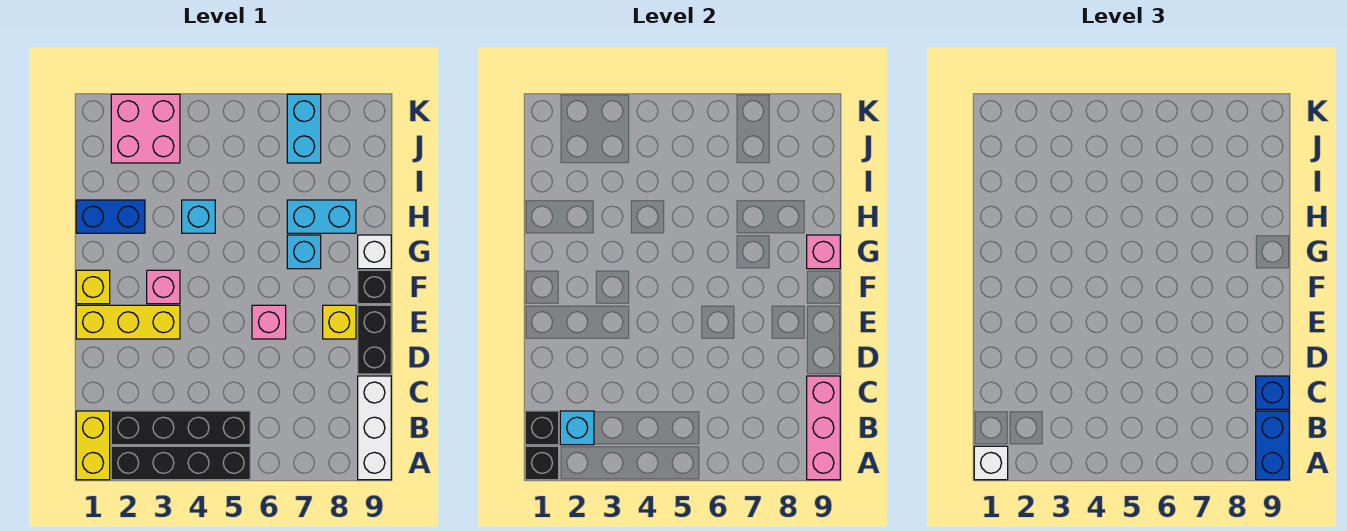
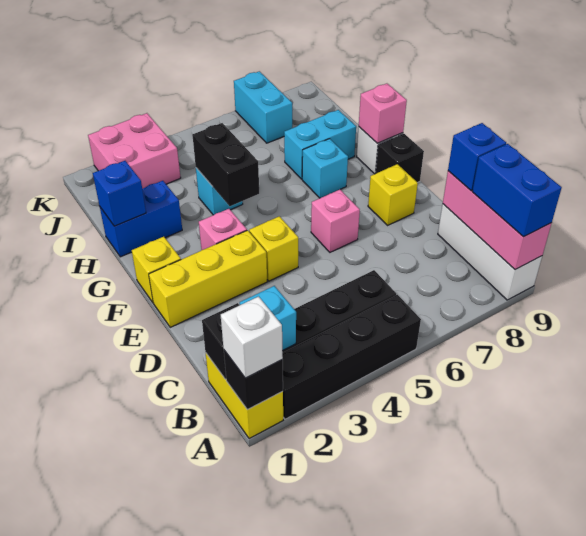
black brick D9:E9 level 1 -> black brick G4:H4 level 2
none -> yellow brick E4 level 1
none -> blue brick H1 level 2

